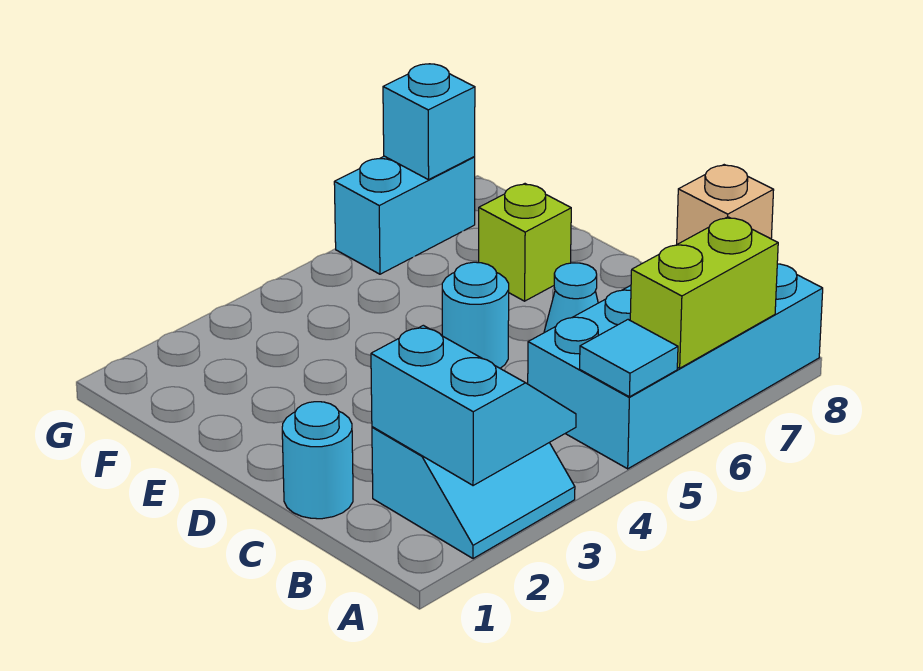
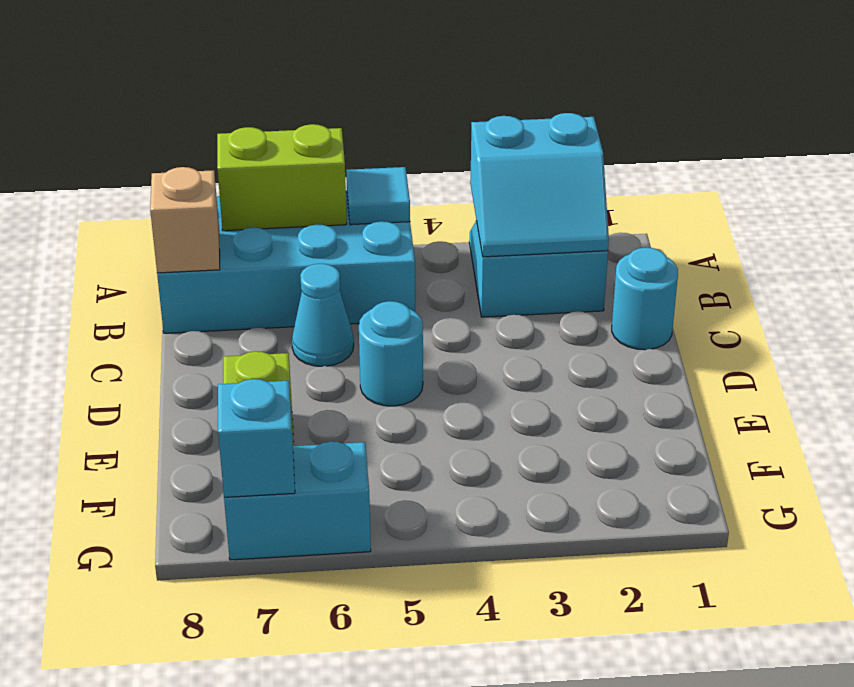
cyan slope A2:B3 level 2 top 2 -> cyan slope A2:B3 level 2 top A

